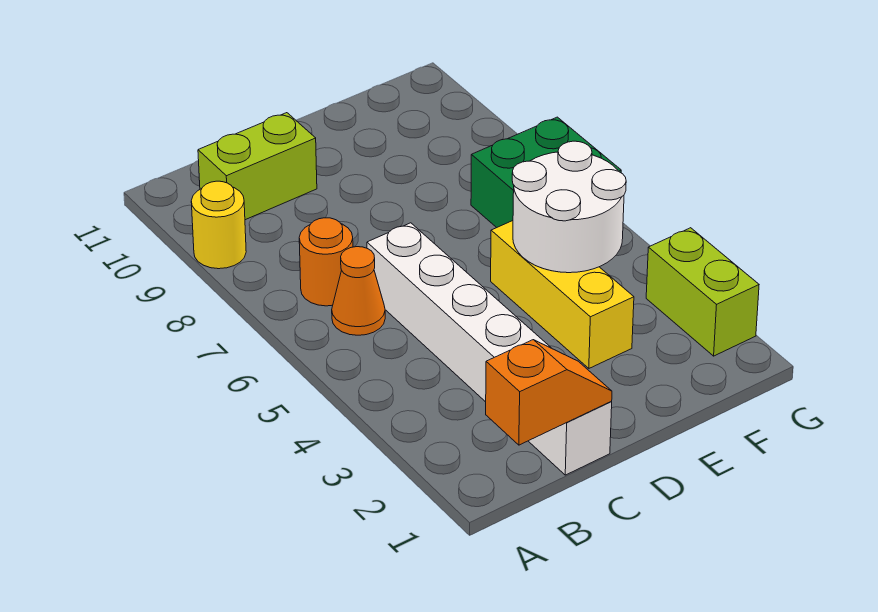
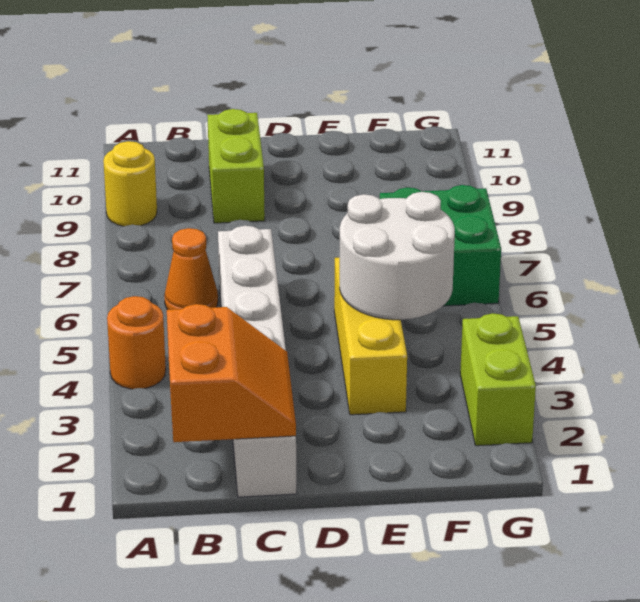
orange slope B1:C1 level 2 top B -> orange slope B1:C2 level 2 top B
orange round brick B7 level 1 -> orange round brick A4 level 1
lime brick B10:C10 level 1 -> lime brick C9:C10 level 1

